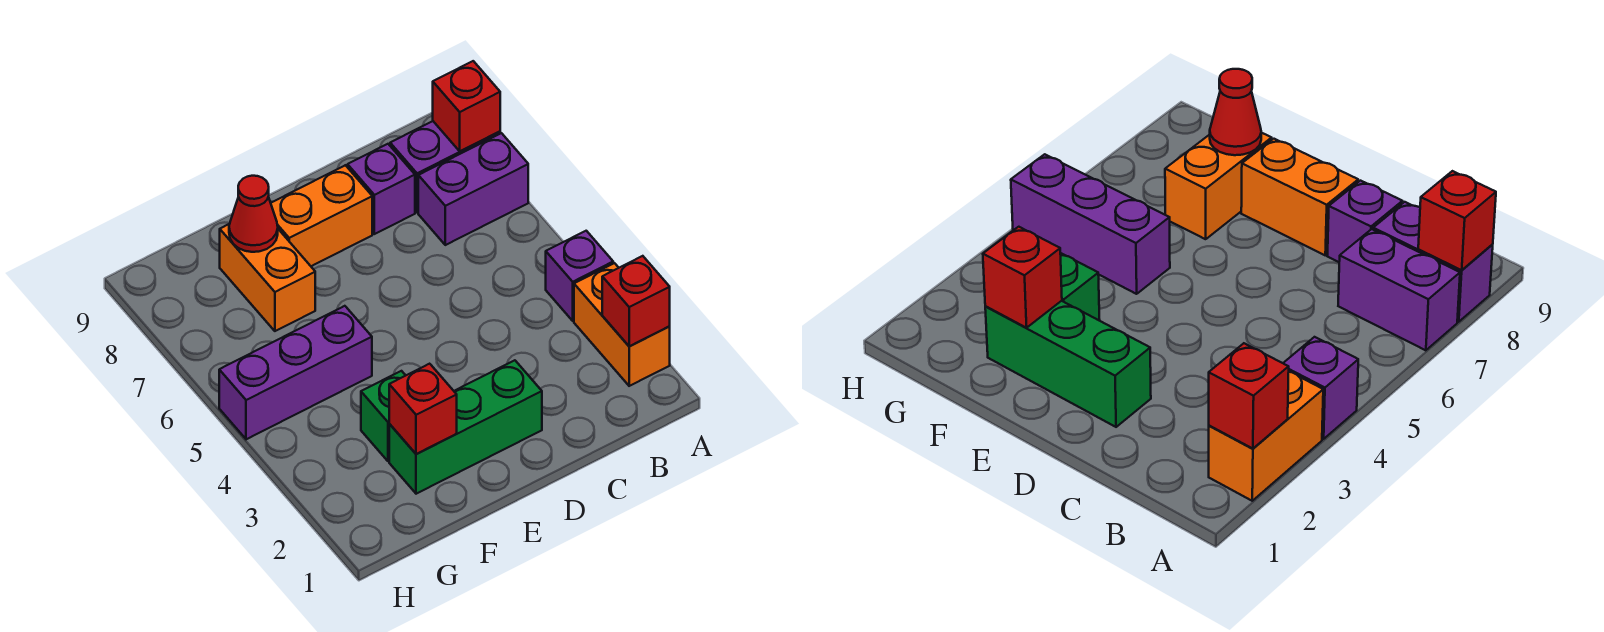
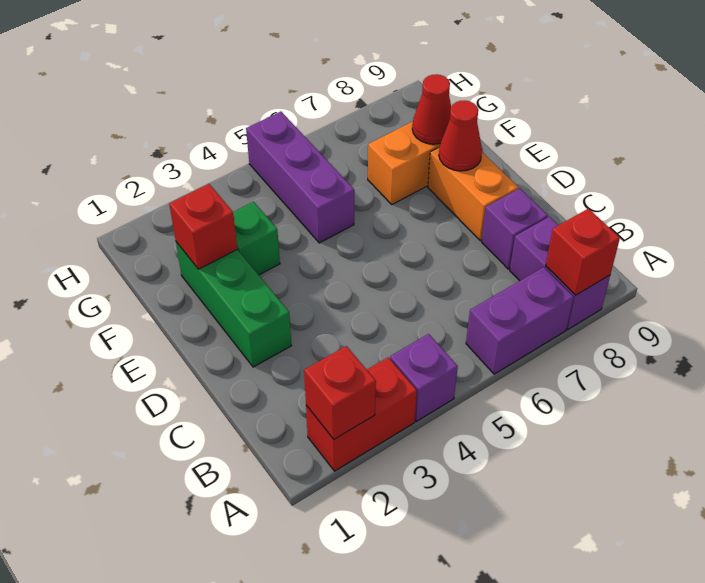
orange brick A2:A3 level 1 -> red brick A2:A3 level 1
purple brick A7:B7 level 1 -> purple brick A6:A7 level 1
none -> red cone E8 level 2

